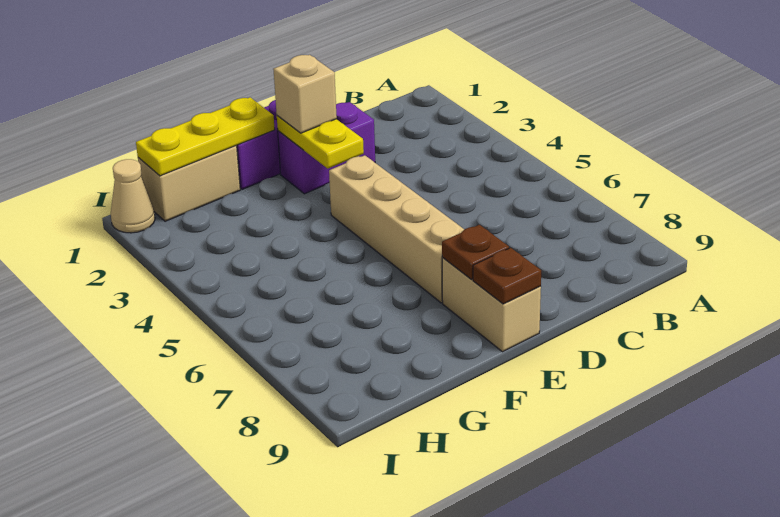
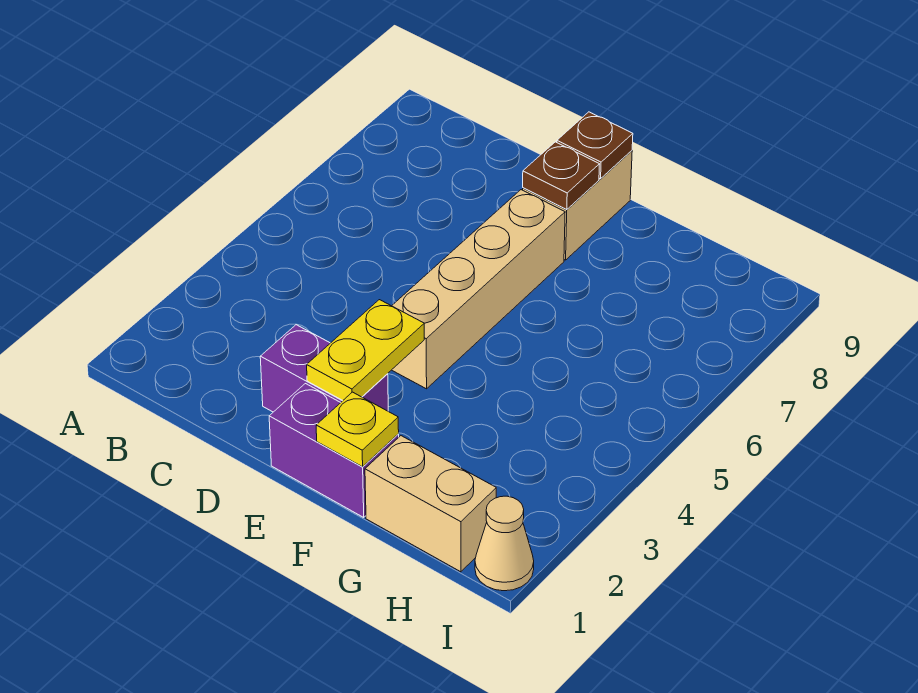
tan brick E2 level 3 -> none
yellow plate F1:H1 level 2 -> yellow plate F1 level 2

